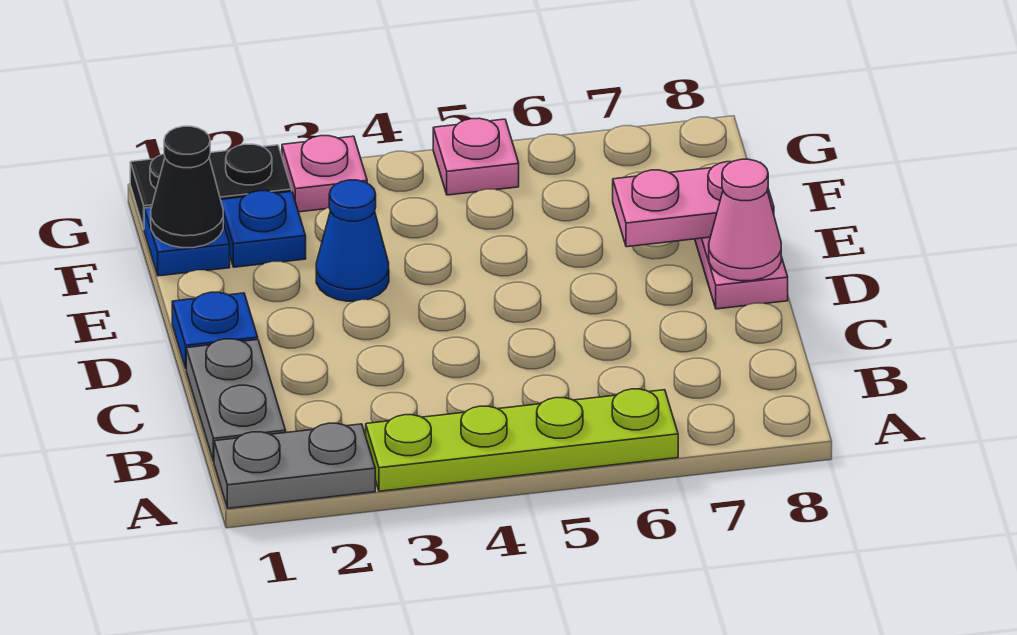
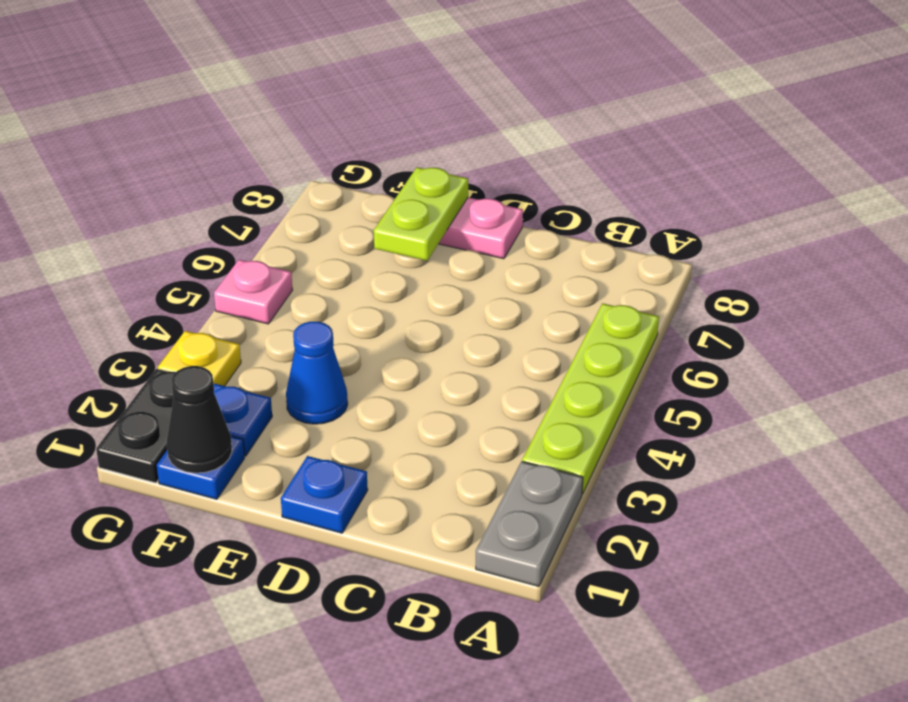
grey plate B1:C1 level 1 -> none
pink cone D8 level 2 -> none
pink plate E7:E8 level 2 -> lime plate E7:E8 level 2
pink plate G3 level 1 -> yellow plate G3 level 1

